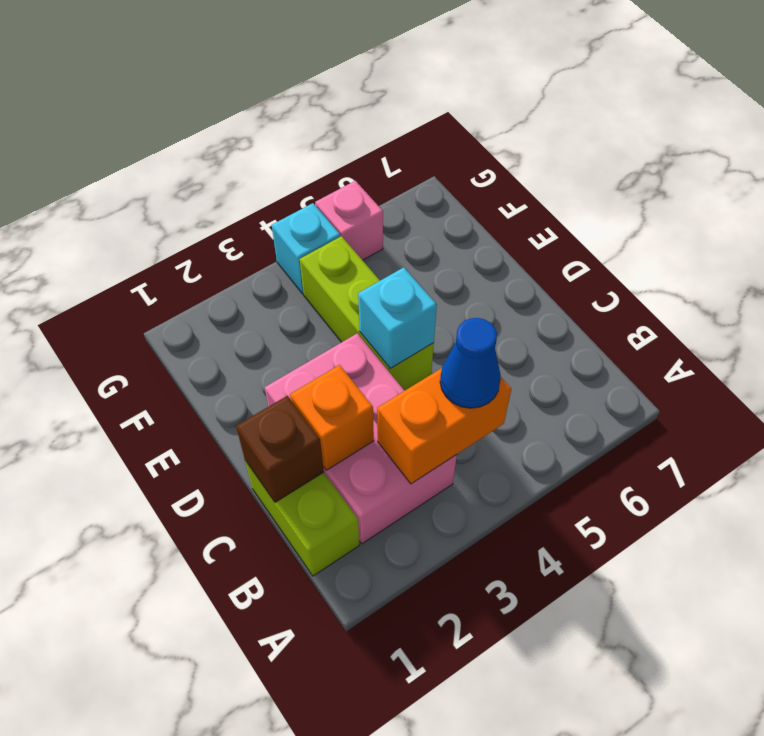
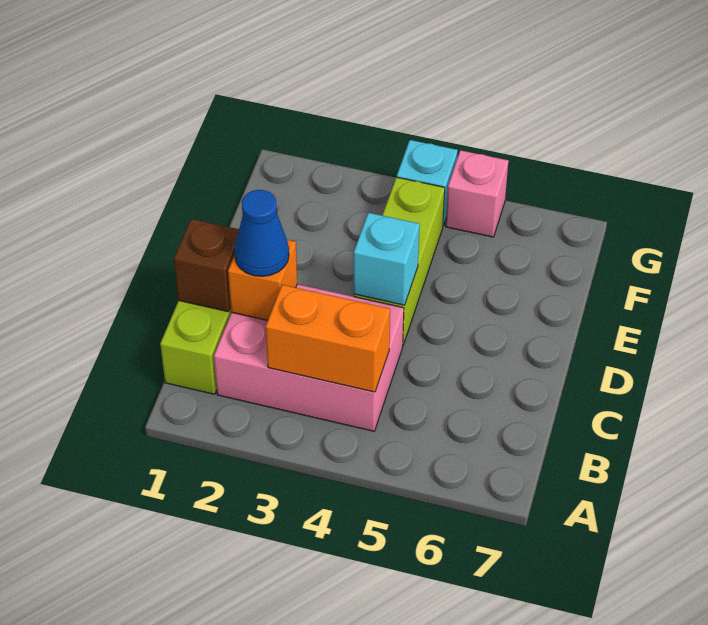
pink brick B2:D3 level 1 -> pink brick B2:C4 level 1
blue cone B4 level 3 -> blue cone C2 level 3

